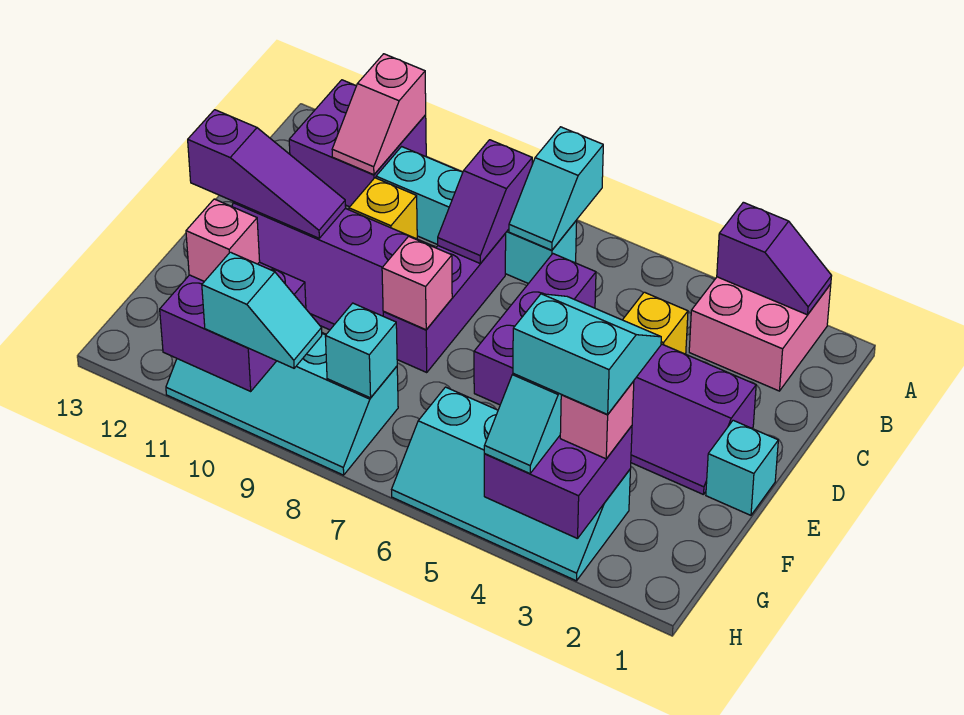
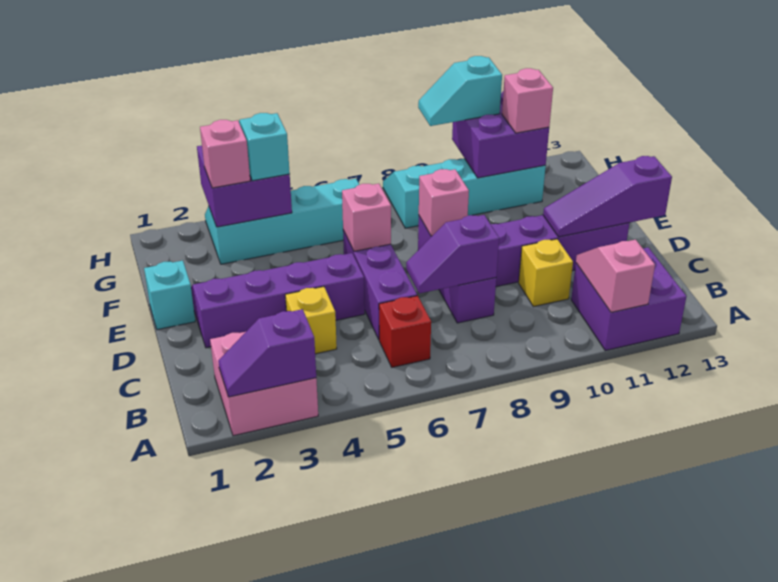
cyan slope A7:B7 level 2 top A -> none
none -> red brick B6 level 1
cyan brick B7:B10 level 1 -> none
purple slope B8:C8 level 2 top B -> purple slope C7:C8 level 2 top 8
none -> pink brick E6 level 2
cyan slope F3:G4 level 4 top G -> none
cyan brick G8 level 2 -> none

